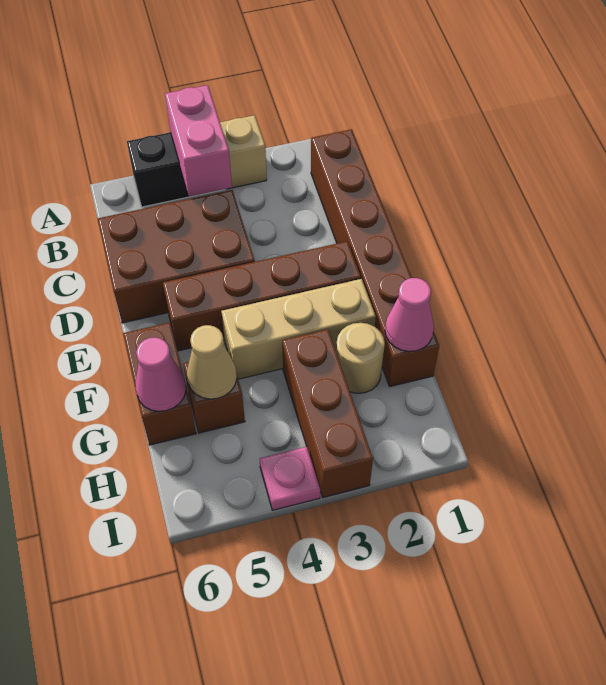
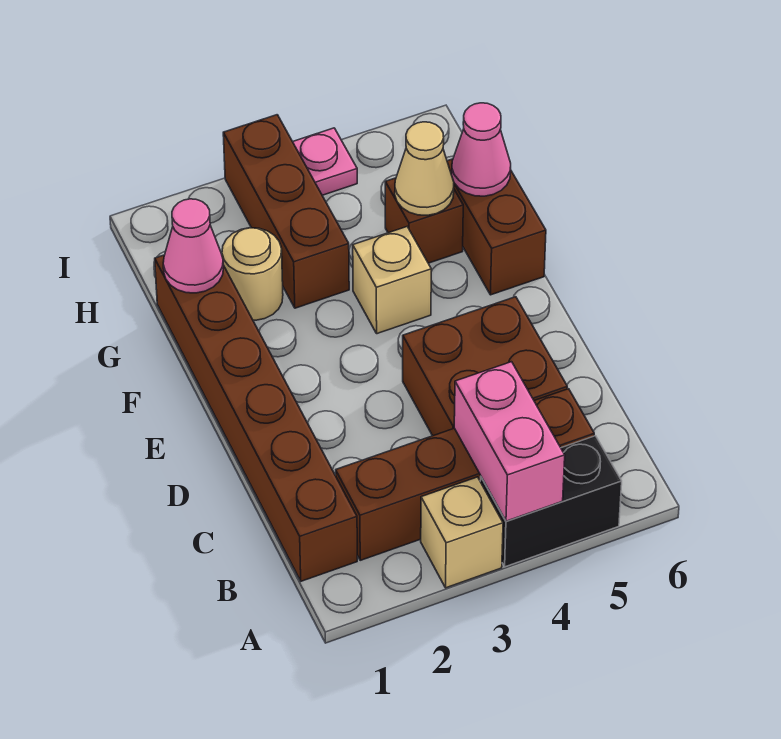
brown brick C4:D6 level 1 -> brown brick C4:D5 level 1
brown brick E2:E5 level 1 -> brown brick B2:B5 level 1
tan brick F2:F4 level 1 -> tan brick F4 level 1

